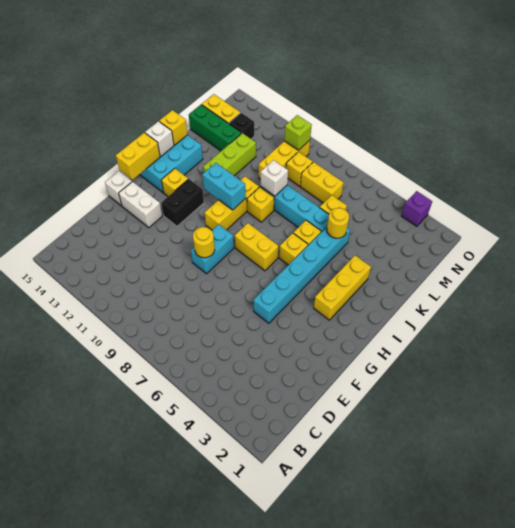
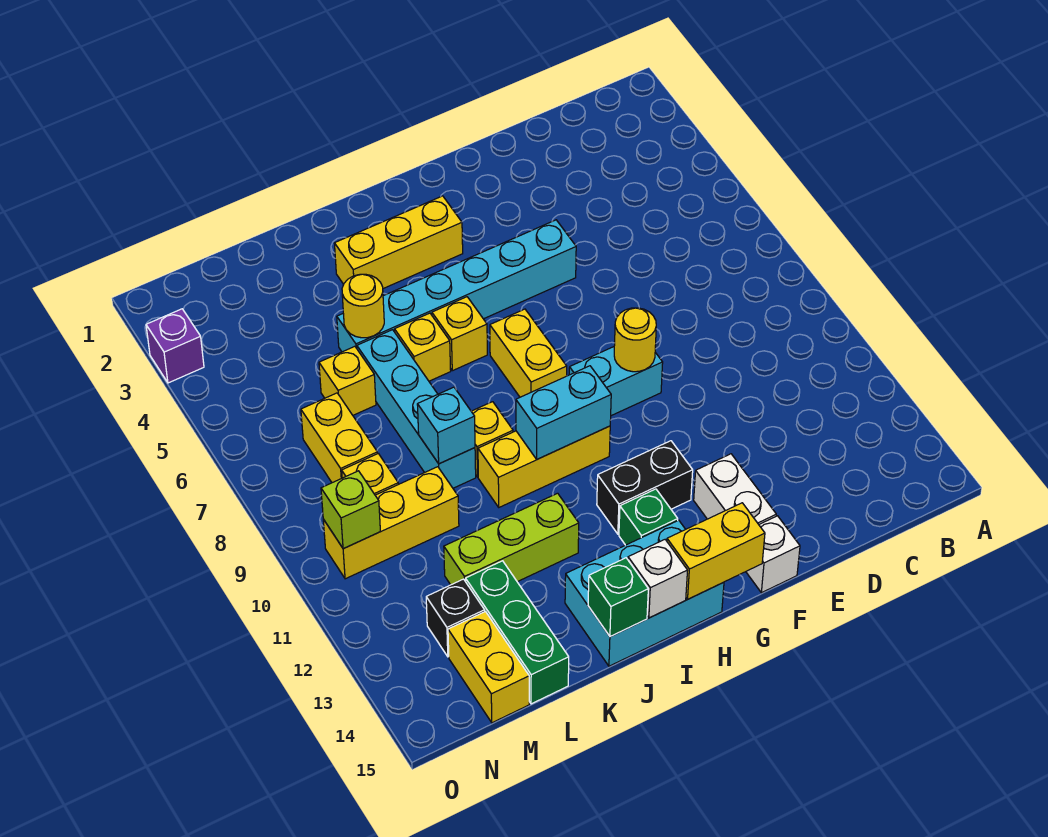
yellow brick H13 level 1 -> green brick H13 level 1
cyan brick I10:I11 level 2 -> cyan brick H10:I10 level 2
yellow brick J15 level 2 -> green brick J15 level 2
white brick K9 level 2 -> cyan brick K9 level 2

